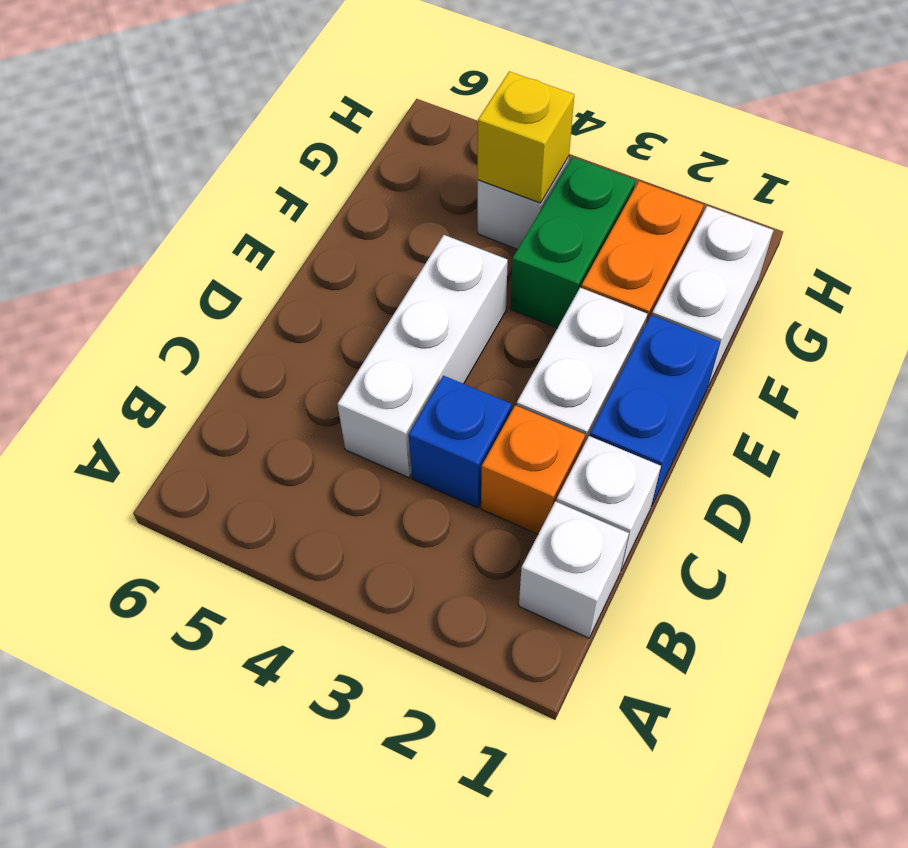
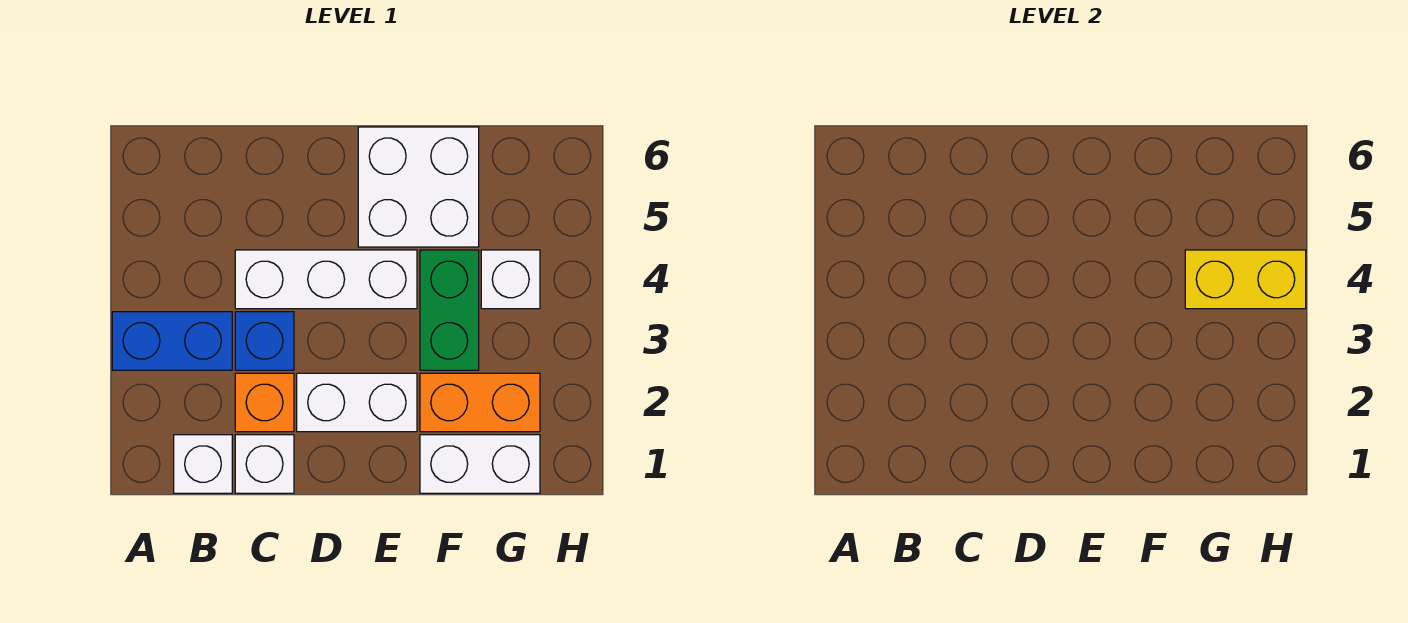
blue brick D1:E1 level 1 -> blue brick A3:B3 level 1
none -> white brick E5:F6 level 1
green brick F3:G3 level 1 -> green brick F3:F4 level 1
yellow brick G4 level 2 -> yellow brick G4:H4 level 2

